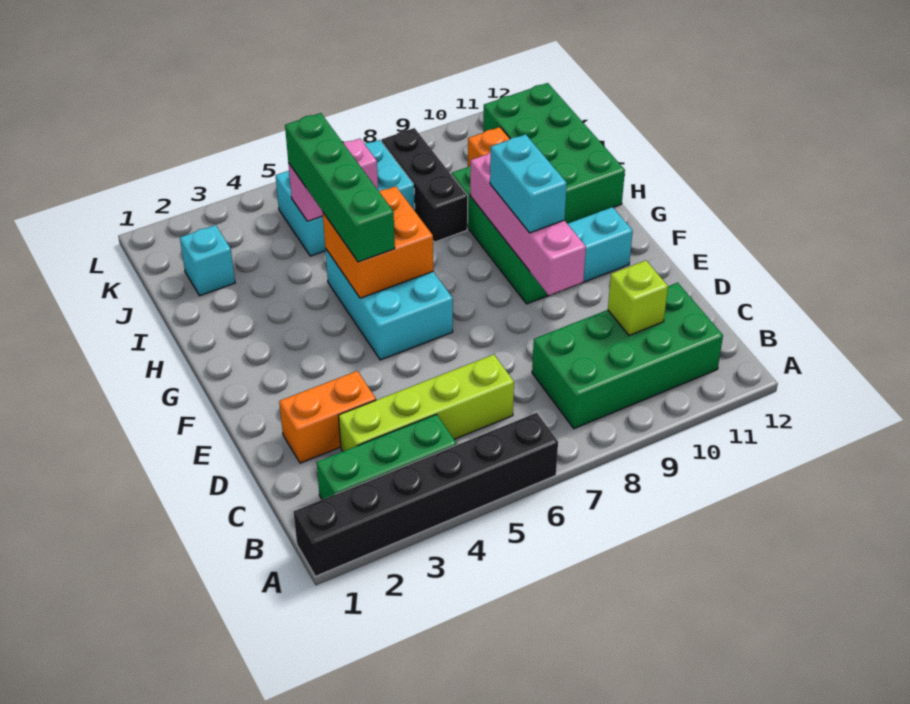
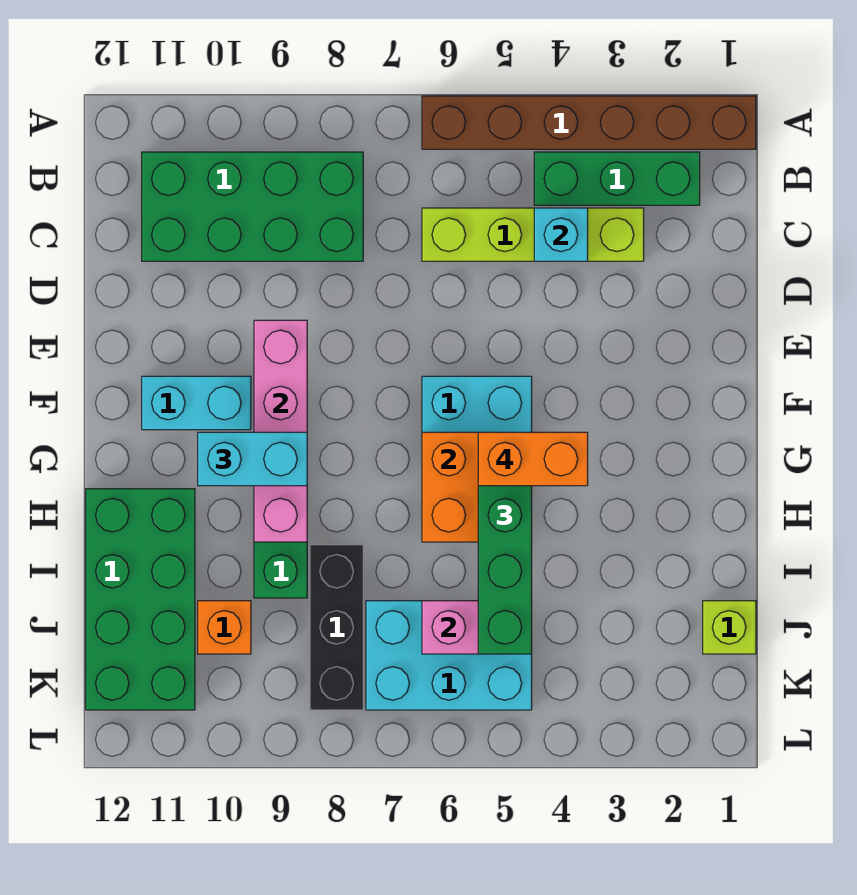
black brick A1:A6 level 1 -> brown brick A1:A6 level 1
lime brick C10 level 2 -> lime brick J1 level 1
orange brick D2:D3 level 1 -> orange brick G4:G5 level 4
cyan brick F9:G9 level 3 -> cyan brick G9:G10 level 3
cyan brick J2 level 1 -> cyan brick C4 level 2

